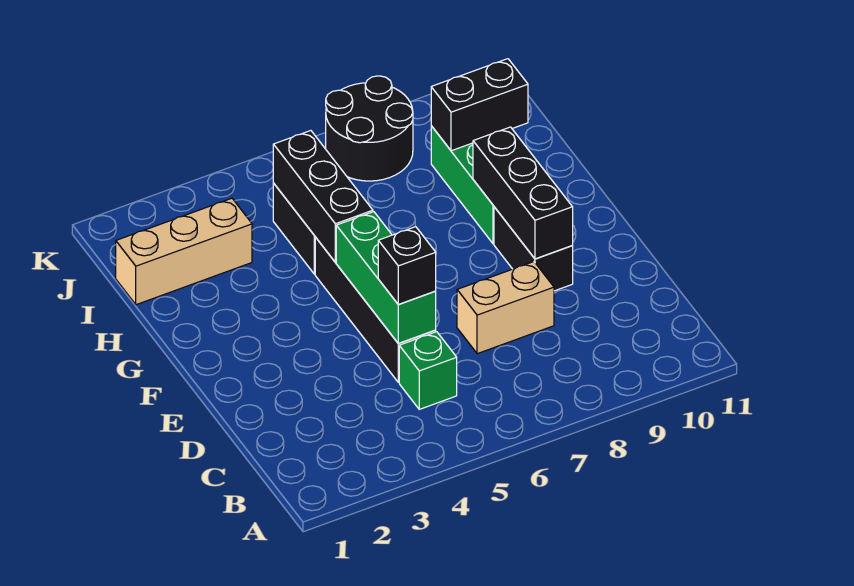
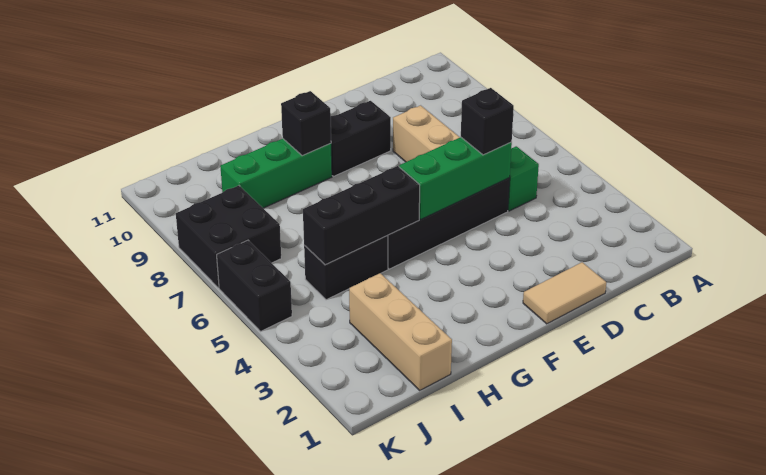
none -> tan tile D1:E1 level 1
black brick E9:G9 level 2 -> black brick G9 level 2
black brick I9:I10 level 2 -> black brick K5:K6 level 1
black round brick J7:K8 level 1 -> black brick J7:K8 level 1

